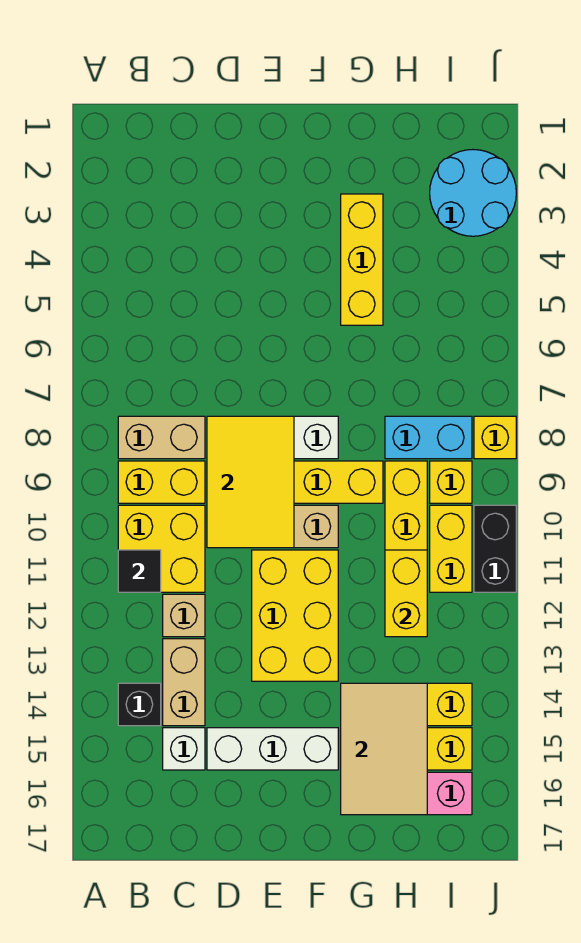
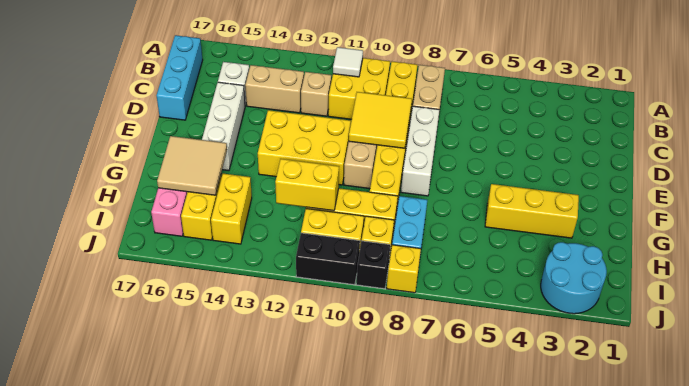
black tile B11 level 2 -> white tile B11 level 2
black brick B14 level 1 -> black brick J9 level 1
none -> cyan brick B17:D17 level 1
yellow tile D8:E10 level 2 -> yellow tile D9:E10 level 2
tan tile G14:H16 level 2 -> tan tile G15:H16 level 2

